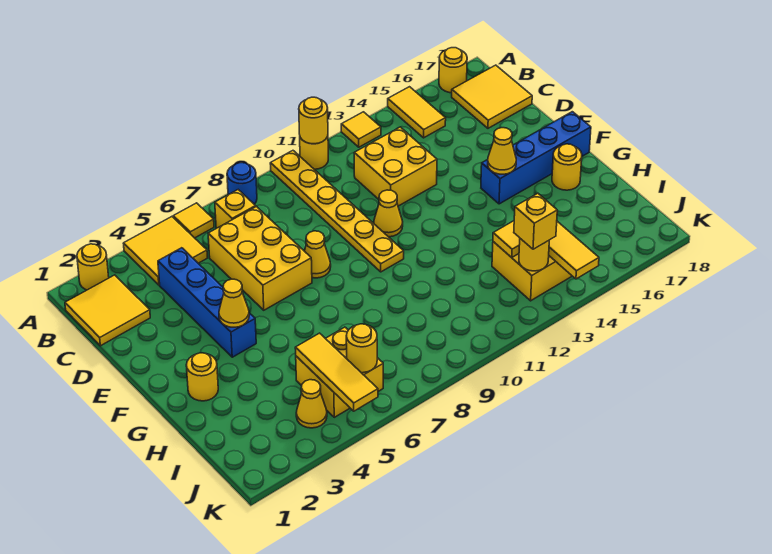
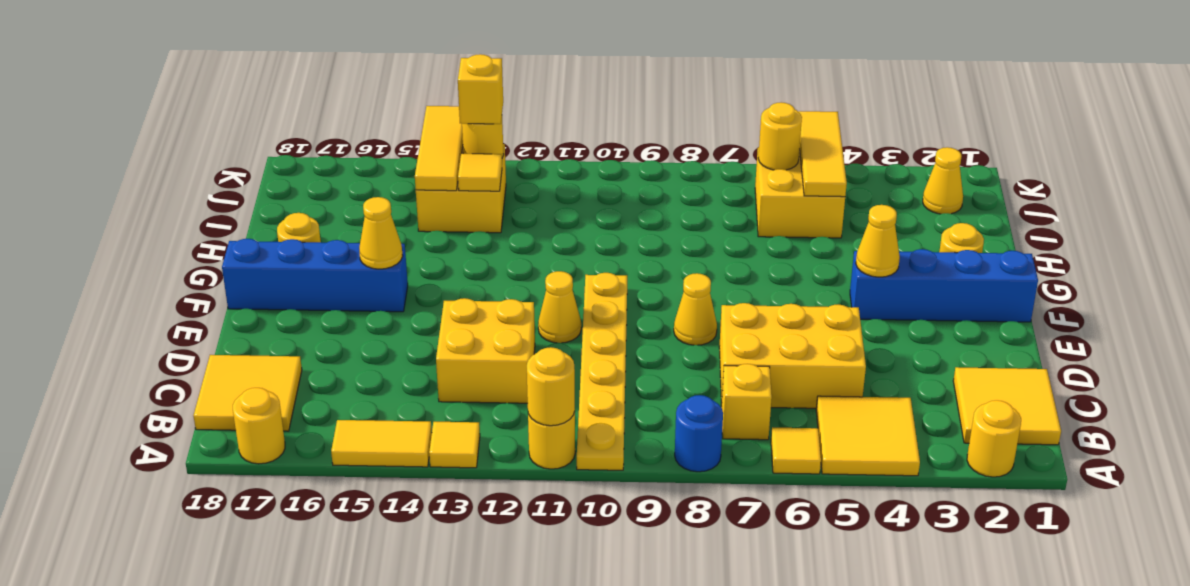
yellow tile A15:B15 level 1 -> yellow tile A14:A15 level 1
blue brick C4:F4 level 1 -> blue brick F1:F4 level 1
yellow brick C6:E7 level 1 -> yellow brick C5:D7 level 1
yellow cone J4 level 1 -> yellow cone J2 level 1

